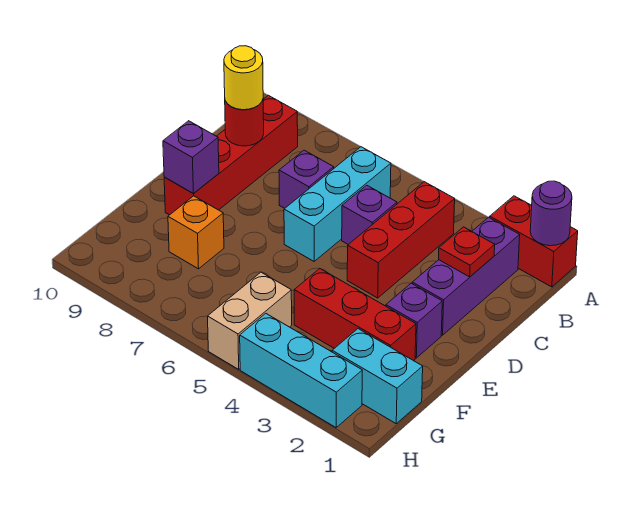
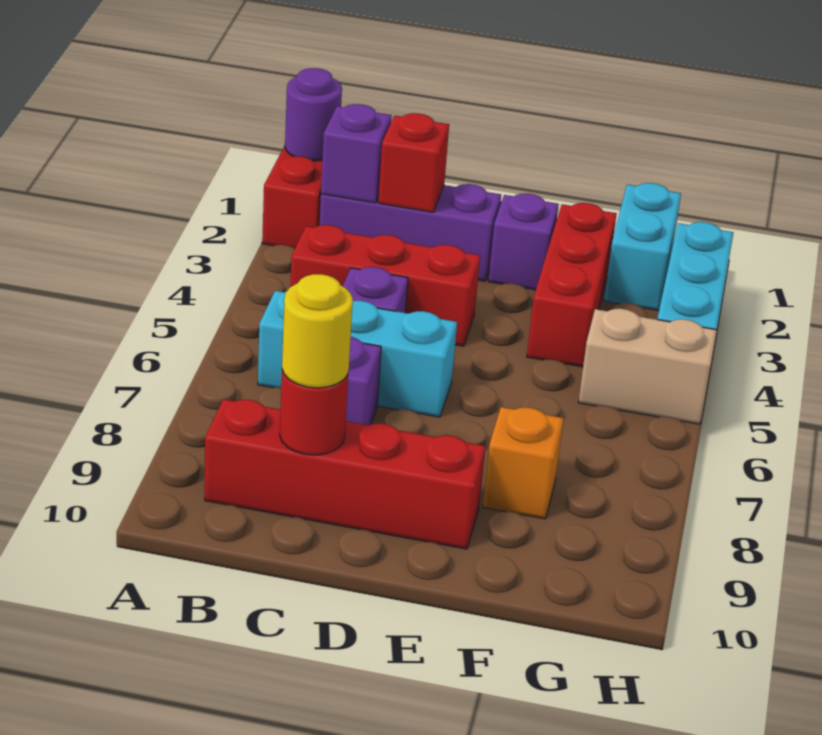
red plate C2 level 2 -> red brick C2 level 2
purple brick E9 level 2 -> purple brick B2 level 2

